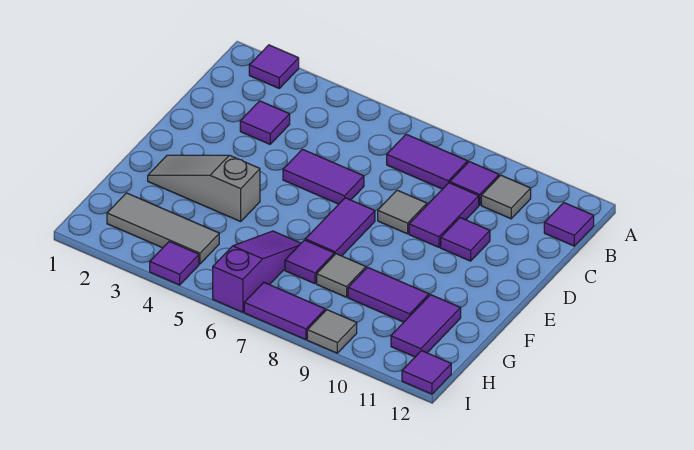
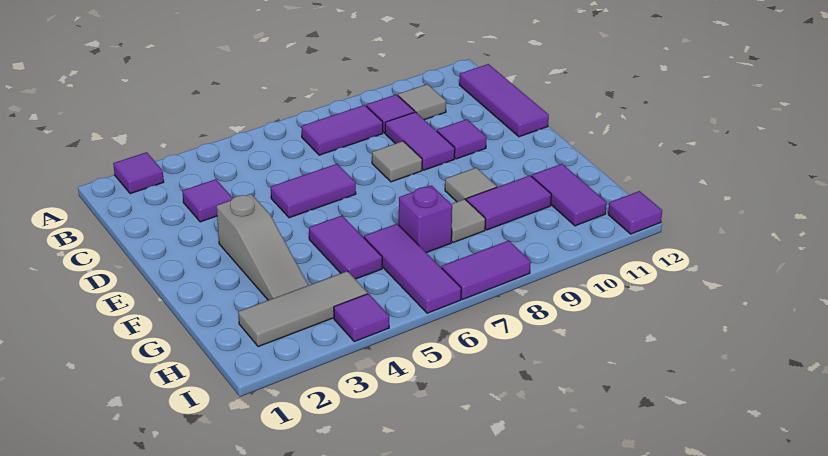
purple tile B12 level 1 -> purple tile B12:D12 level 1
purple tile E7:F7 level 1 -> purple tile F5:G5 level 1
grey slope F2:F4 level 1 top 4 -> grey slope E3:G3 level 1 top E
purple slope G6:I6 level 1 top I -> purple tile G6:I6 level 1
purple tile G7 level 1 -> purple brick G7 level 1
grey tile I9 level 1 -> grey tile F9 level 1

